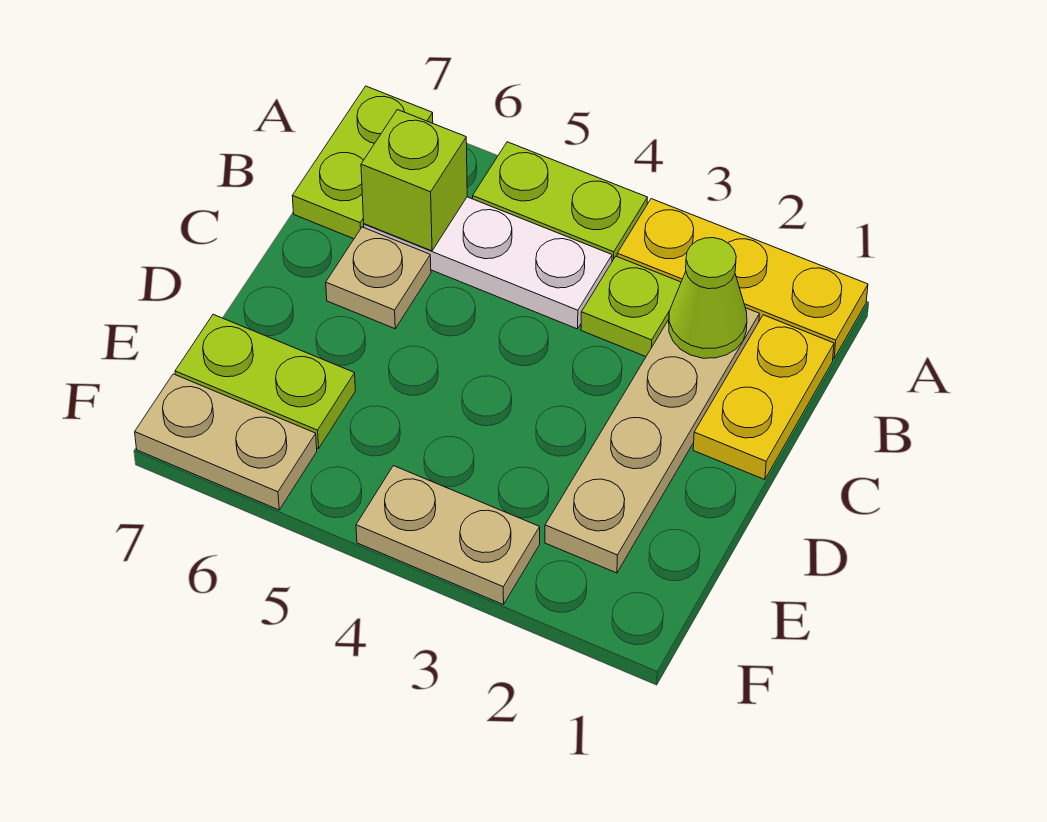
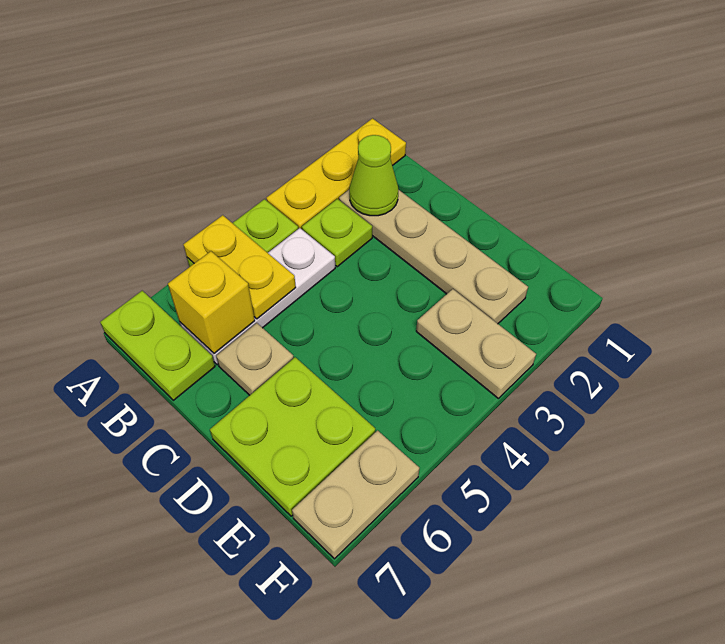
yellow plate B1:C1 level 1 -> yellow plate A5:B5 level 2
lime brick B6 level 2 -> yellow brick B6 level 2
lime plate E6:E7 level 1 -> lime plate D6:E7 level 1
tan plate F3:F4 level 1 -> tan plate E3:F3 level 1

